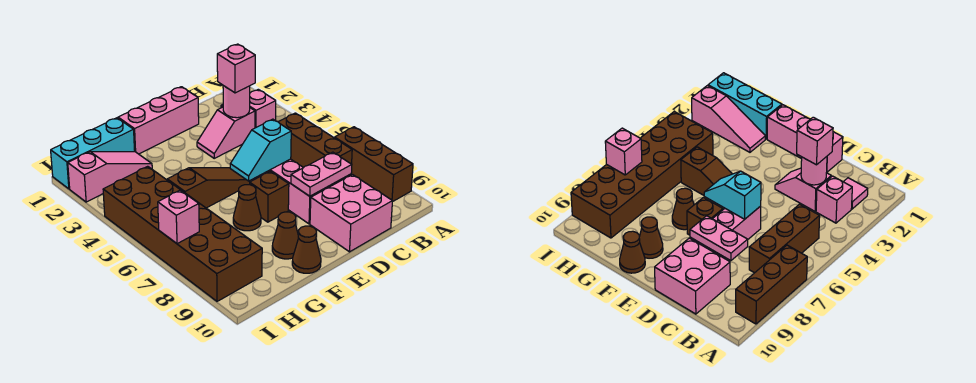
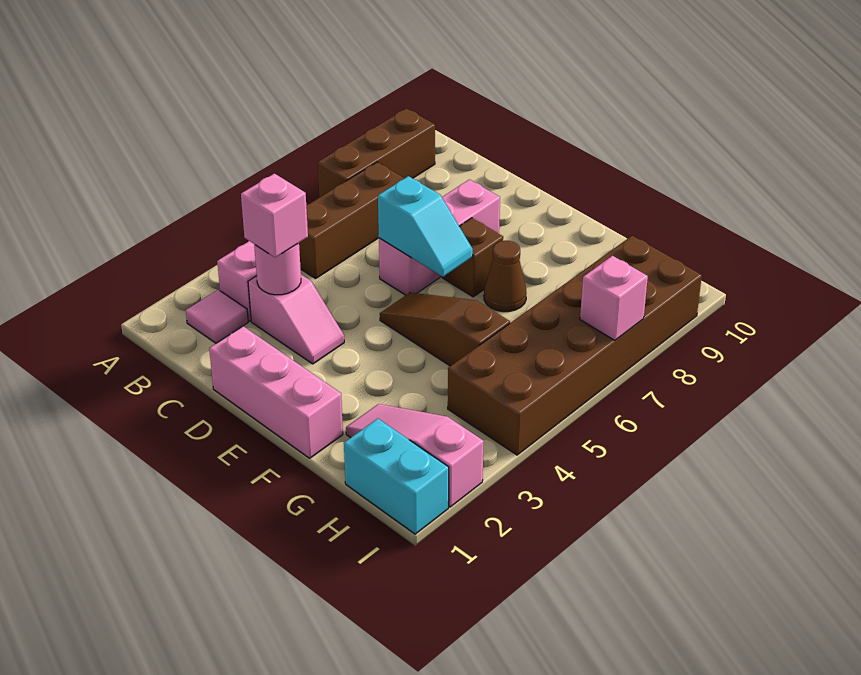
pink plate C8:D8 level 2 -> none
pink brick C9:D10 level 1 -> none
brown cone F9 level 1 -> none
brown cone F10 level 1 -> none
cyan brick G1:I1 level 1 -> cyan brick H1:I1 level 1

